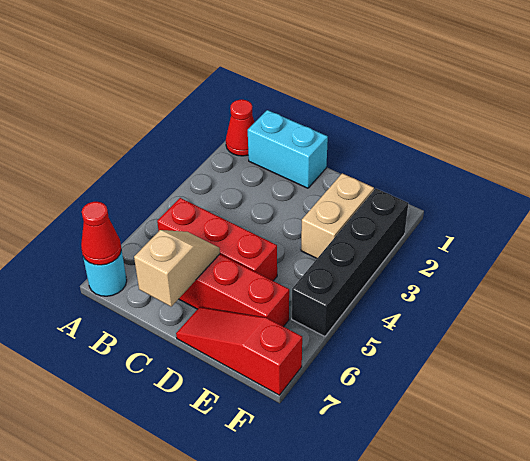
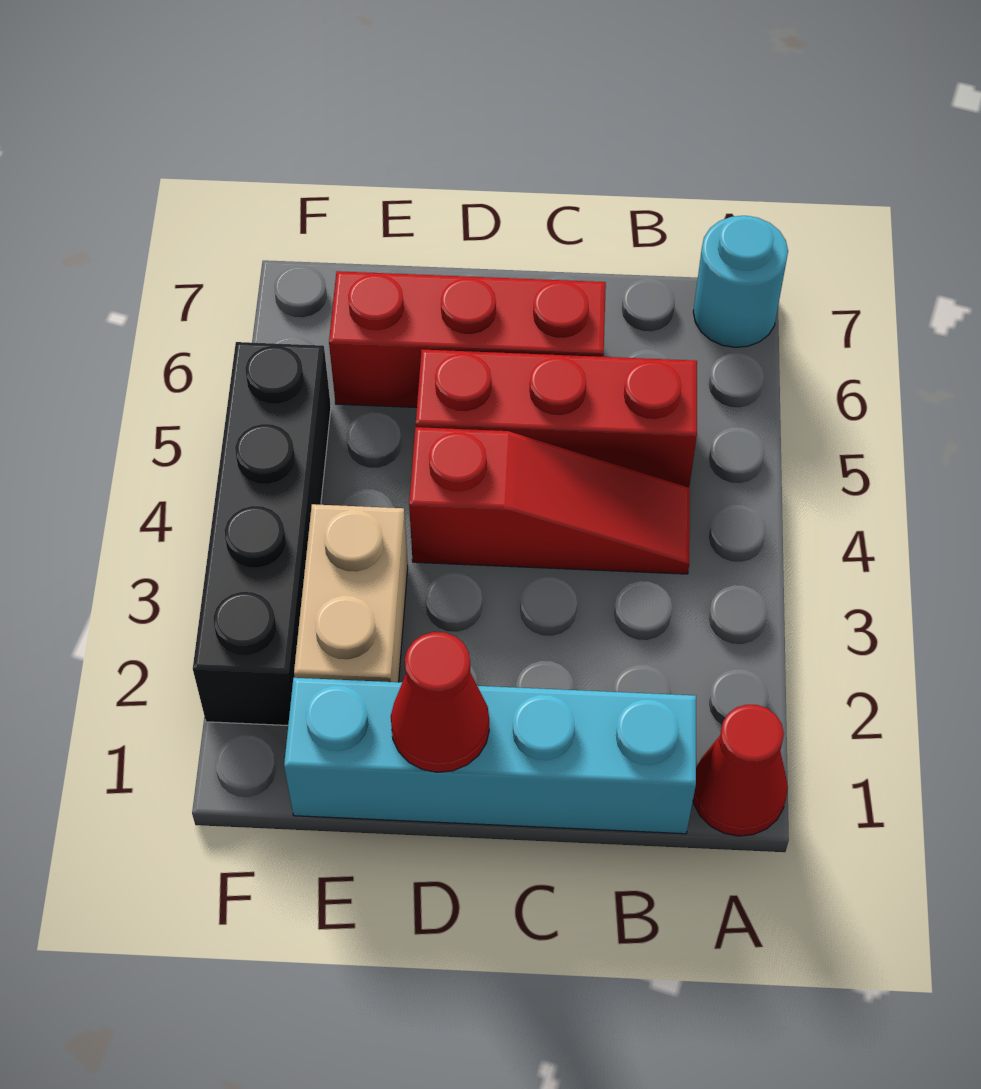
red cone A7 level 2 -> red cone D1 level 2
cyan brick B1:C1 level 1 -> cyan brick B1:E1 level 1
tan slope C6:C7 level 2 top 7 -> none
red slope D7:F7 level 1 top F -> red slope B4:D4 level 1 top D

